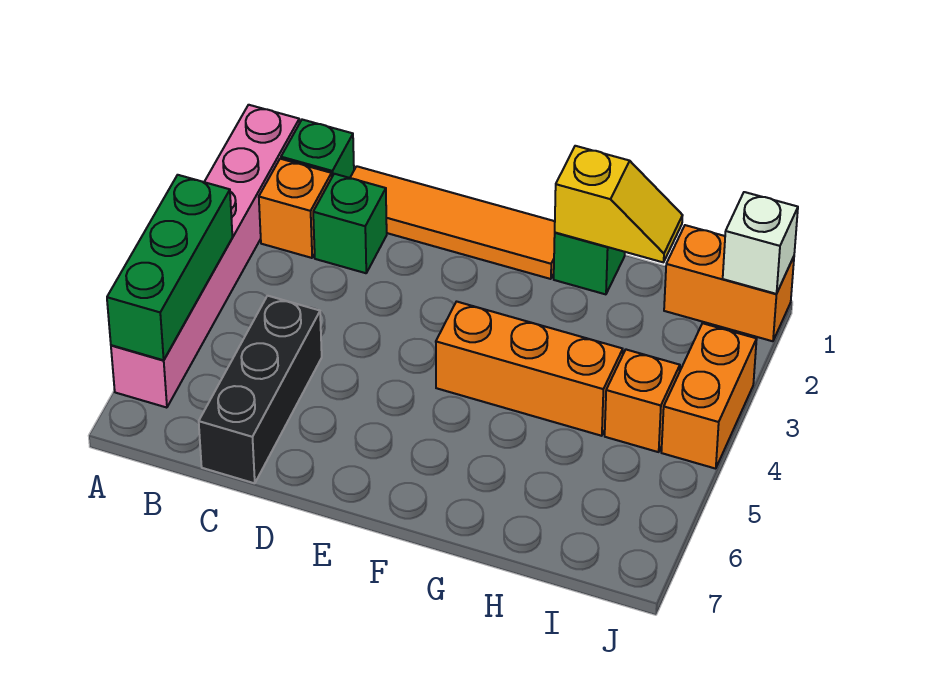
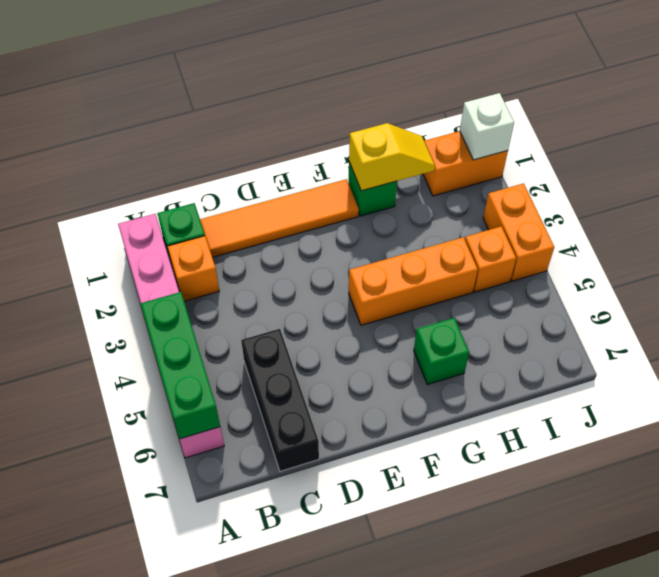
green brick C2 level 1 -> green brick G6 level 1

